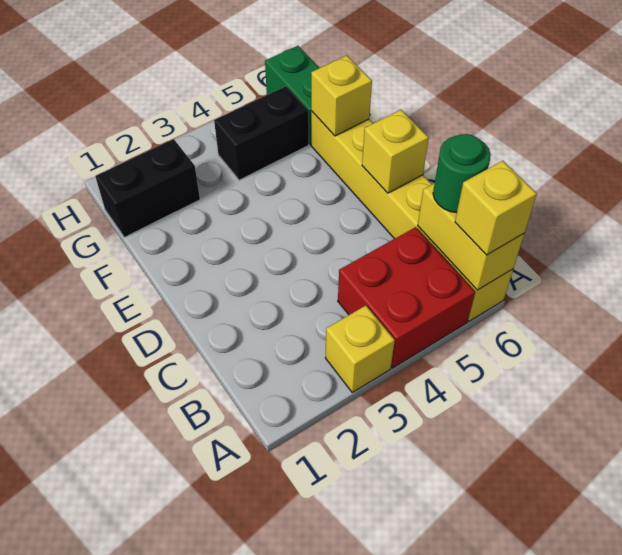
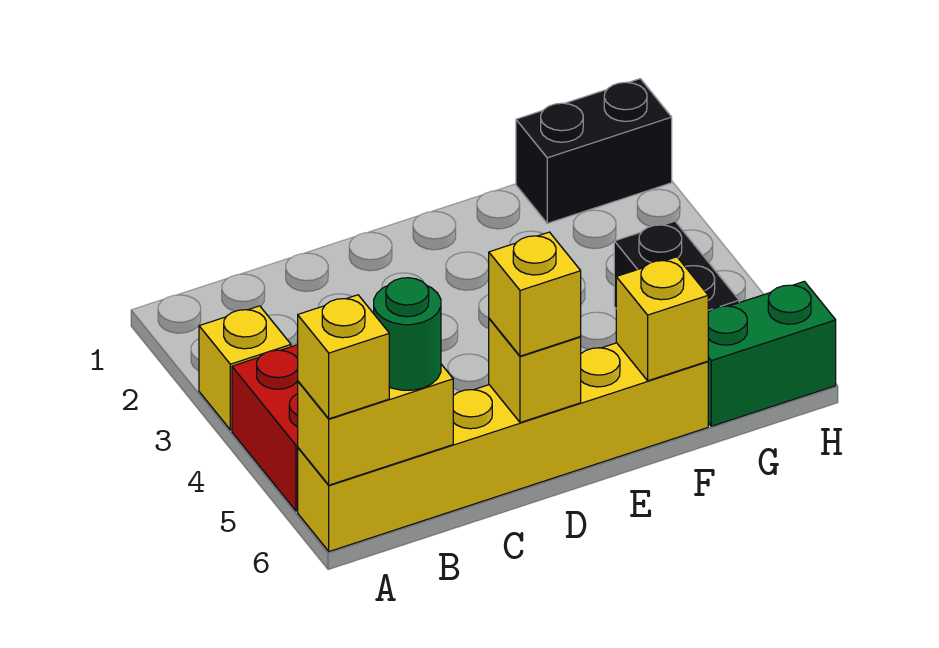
none -> yellow brick D6 level 3
black brick G1:G2 level 1 -> black brick G1:H1 level 1

